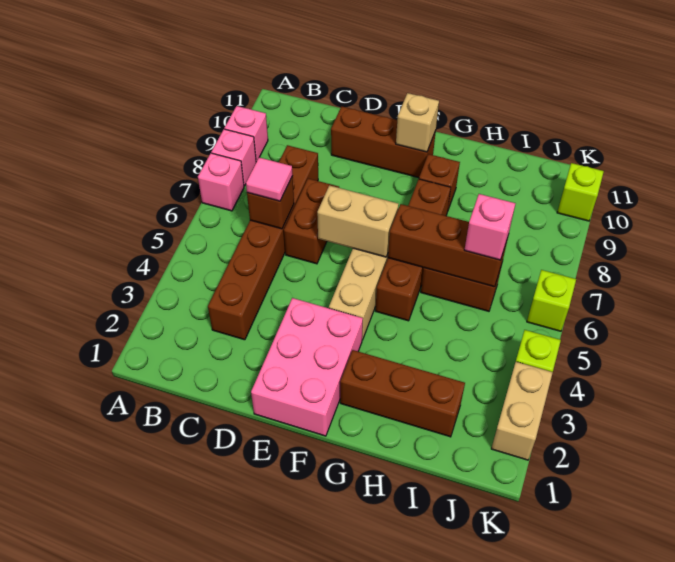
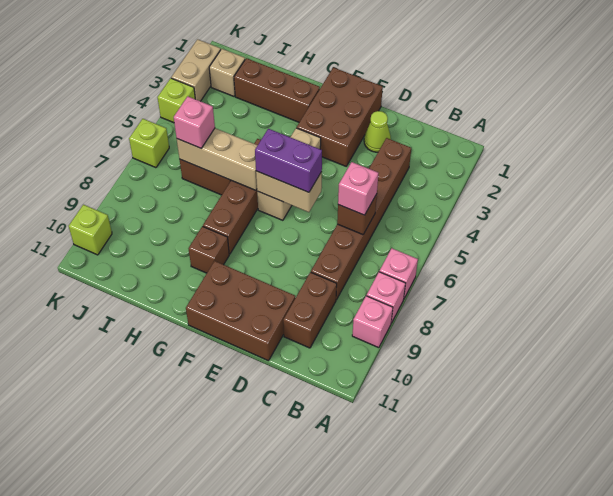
pink tile C6 level 3 -> pink brick C6 level 3
none -> lime cone D2 level 1
brown brick D6:D7 level 1 -> brown brick C9:C10 level 1
brown brick D10:F10 level 1 -> brown brick D10:F11 level 1
pink brick E1:F3 level 1 -> brown brick E1:F3 level 1
none -> purple brick E6:F6 level 3
tan brick F10 level 2 -> tan brick J2 level 1
brown brick G6:I6 level 2 -> tan brick G6:I6 level 2

